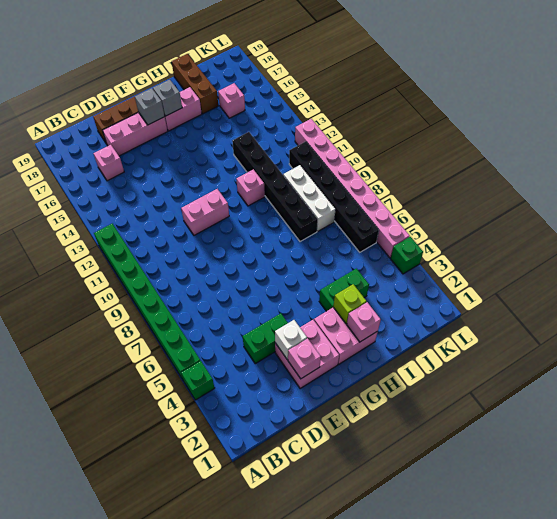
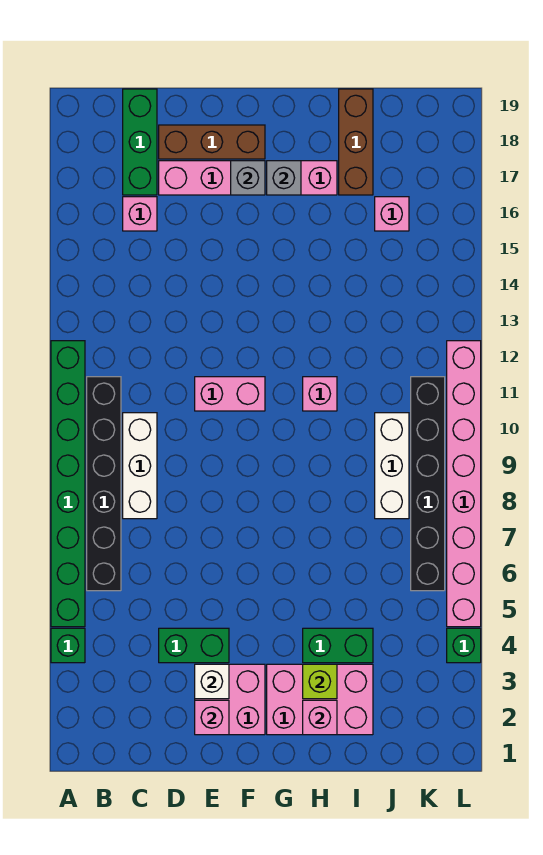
none -> white brick C8:C10 level 1
none -> green brick C17:C19 level 1
pink brick G2:H3 level 1 -> pink brick G2:I3 level 1
black brick I8:I13 level 1 -> black brick B6:B11 level 1

